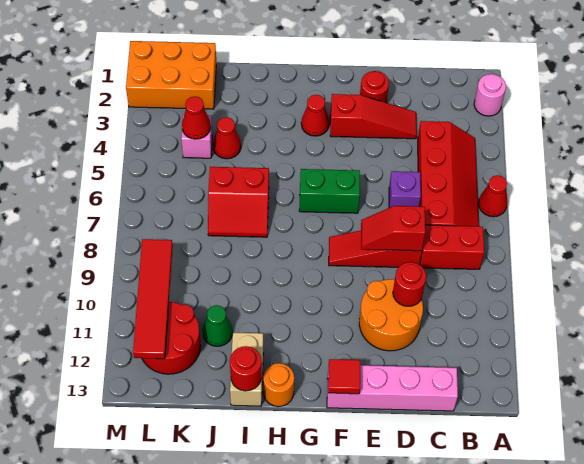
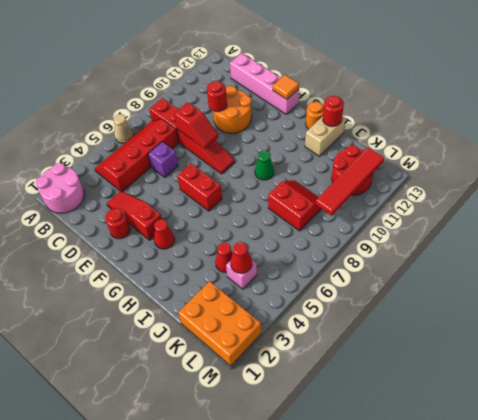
pink round brick A2 level 1 -> pink round brick A1:B2 level 1
red cone A6 level 1 -> tan cone A6 level 1
green brick F6:G6 level 1 -> red brick F6:G6 level 1
red tile F13 level 2 -> orange tile F13 level 2
red slope I6:J7 level 1 top 6 -> red slope J8:K9 level 1 top 8
green cone J11 level 1 -> green cone H9 level 1

